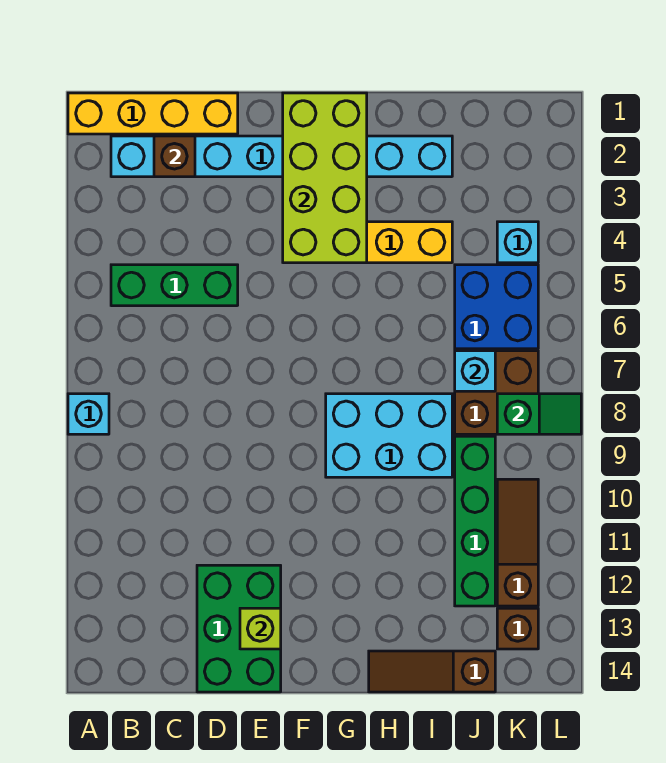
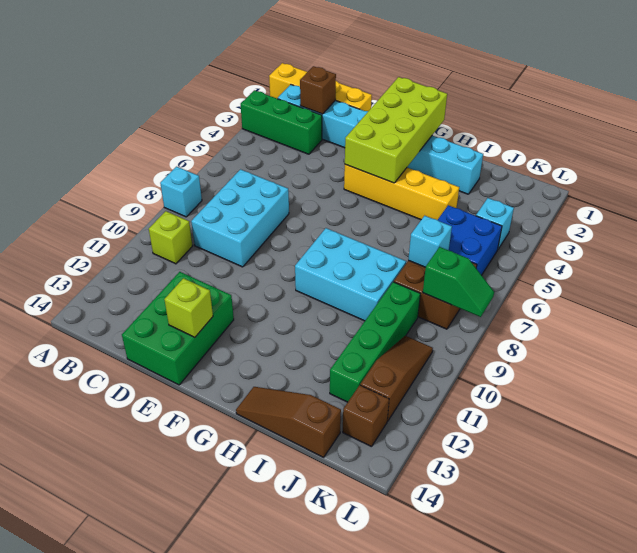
green brick B5:D5 level 1 -> green brick A3:C3 level 1
none -> lime brick B10 level 1
none -> cyan brick C7:D9 level 1

